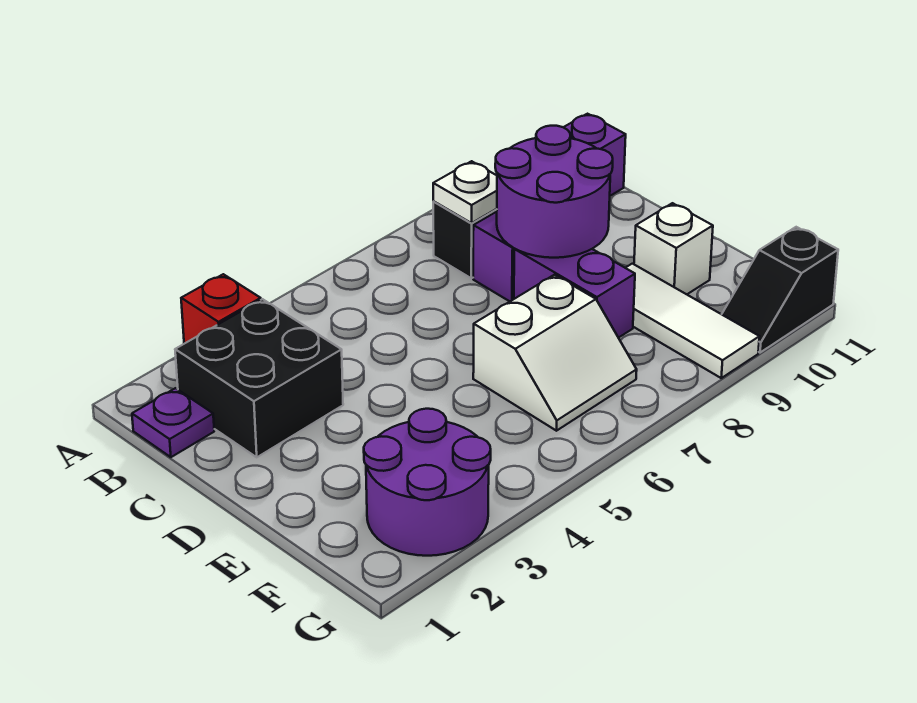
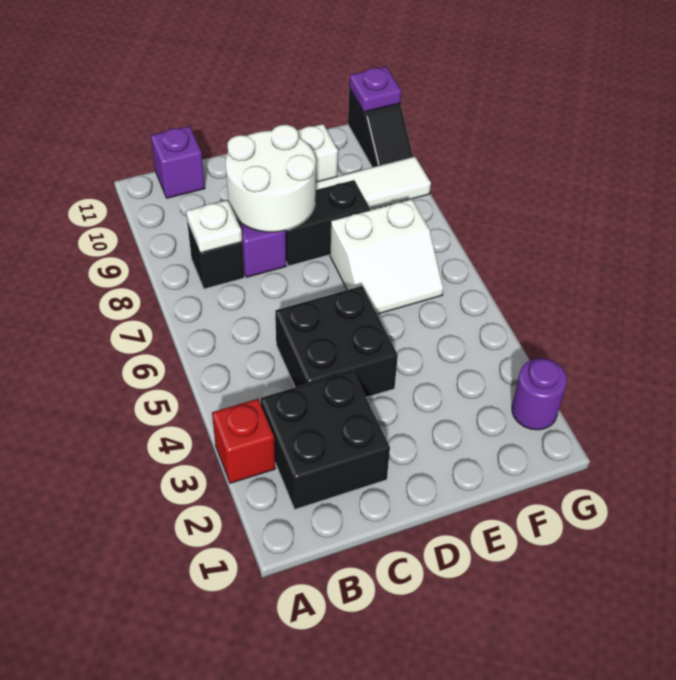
purple plate B1 level 1 -> purple plate G11 level 2
none -> black brick C4:D5 level 1
purple round brick C8:D9 level 2 -> white round brick C8:D9 level 2
purple brick D8:E8 level 1 -> black brick D8:E8 level 1
white slope E6:F7 level 1 top E -> white slope E6:F7 level 1 top 7
purple round brick F2:G3 level 1 -> purple round brick G2 level 1

